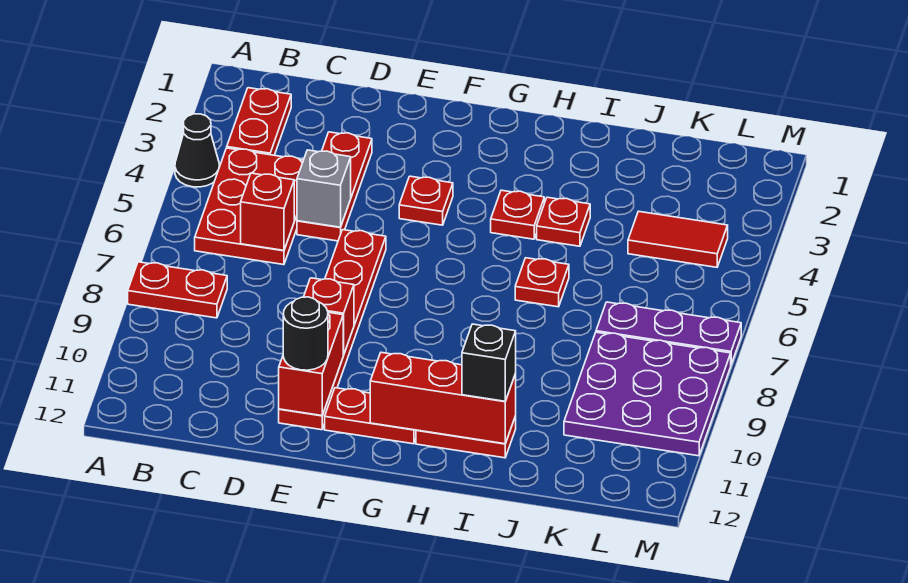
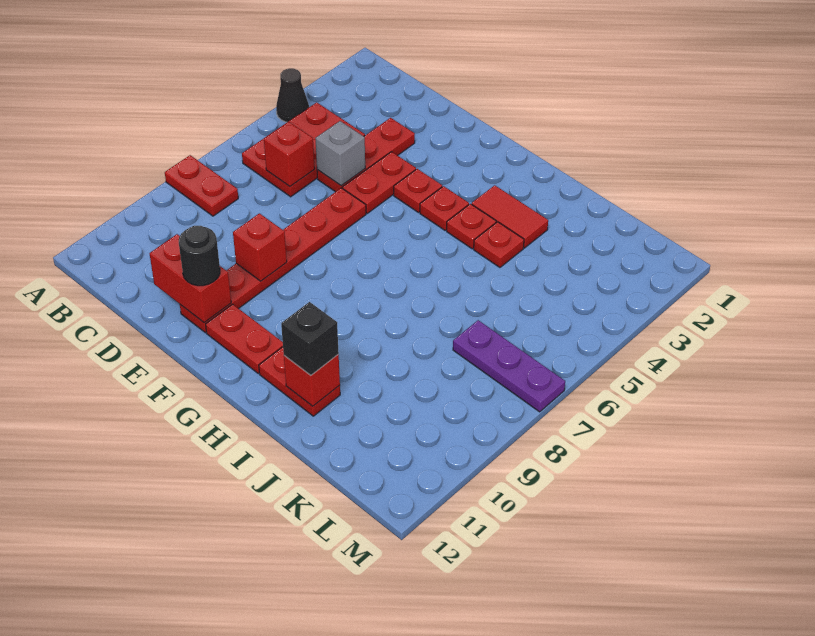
red plate B2:B3 level 1 -> red plate E4:E5 level 1
red brick E10:E11 level 2 -> red brick D11:E11 level 2
red brick G11:I11 level 2 -> red brick I11 level 2
red plate I6 level 1 -> red plate G4 level 1
red tile K4:L4 level 1 -> red tile H3:I3 level 1
purple plate K8:M10 level 1 -> none

